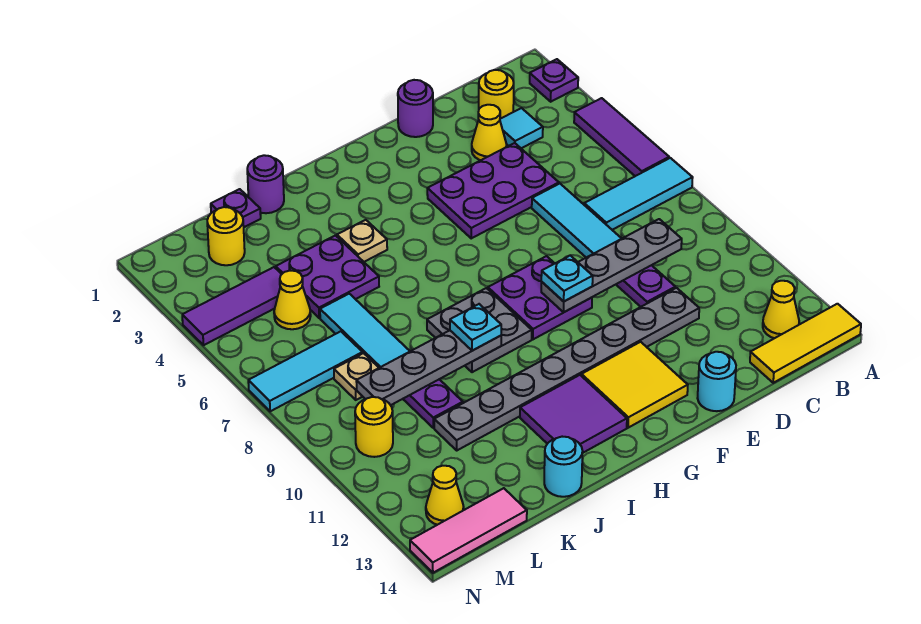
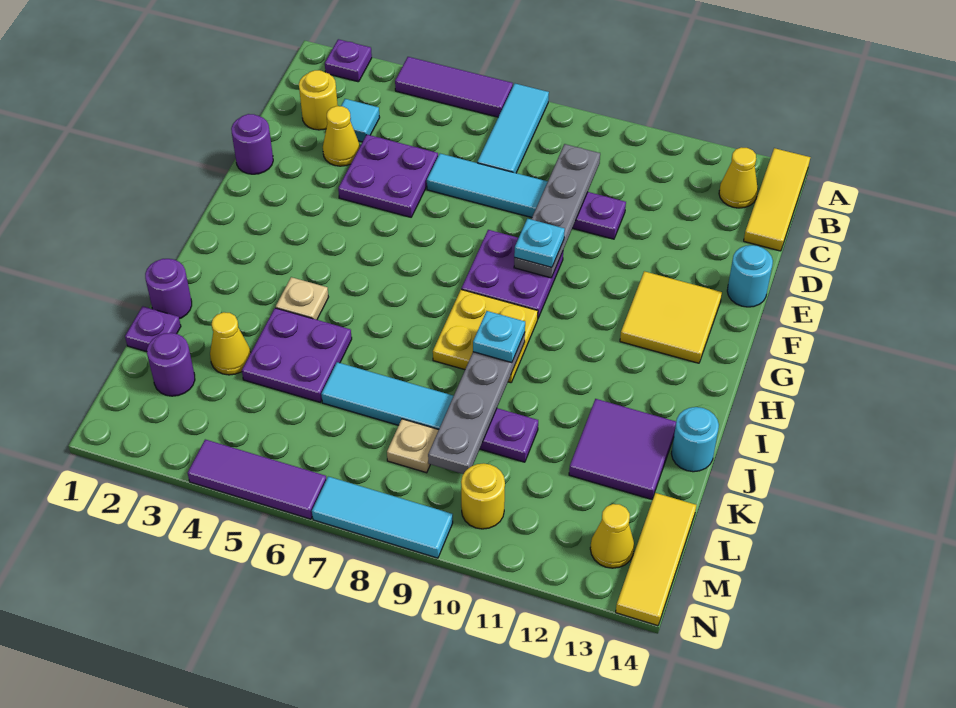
purple plate D4:F5 level 1 -> purple plate D4:E5 level 1
grey plate D11:K11 level 1 -> none
grey plate H8:I9 level 1 -> yellow plate H8:I9 level 1
purple tile H12:I13 level 1 -> purple tile J12:K13 level 1
yellow round brick L2 level 1 -> purple round brick L2 level 1
purple tile L4:N4 level 1 -> purple tile N4:N6 level 1
yellow cone L5 level 1 -> yellow cone K3 level 1
cyan tile L7:N7 level 1 -> cyan tile N7:N9 level 1
pink tile L14:N14 level 1 -> yellow tile L14:N14 level 1

